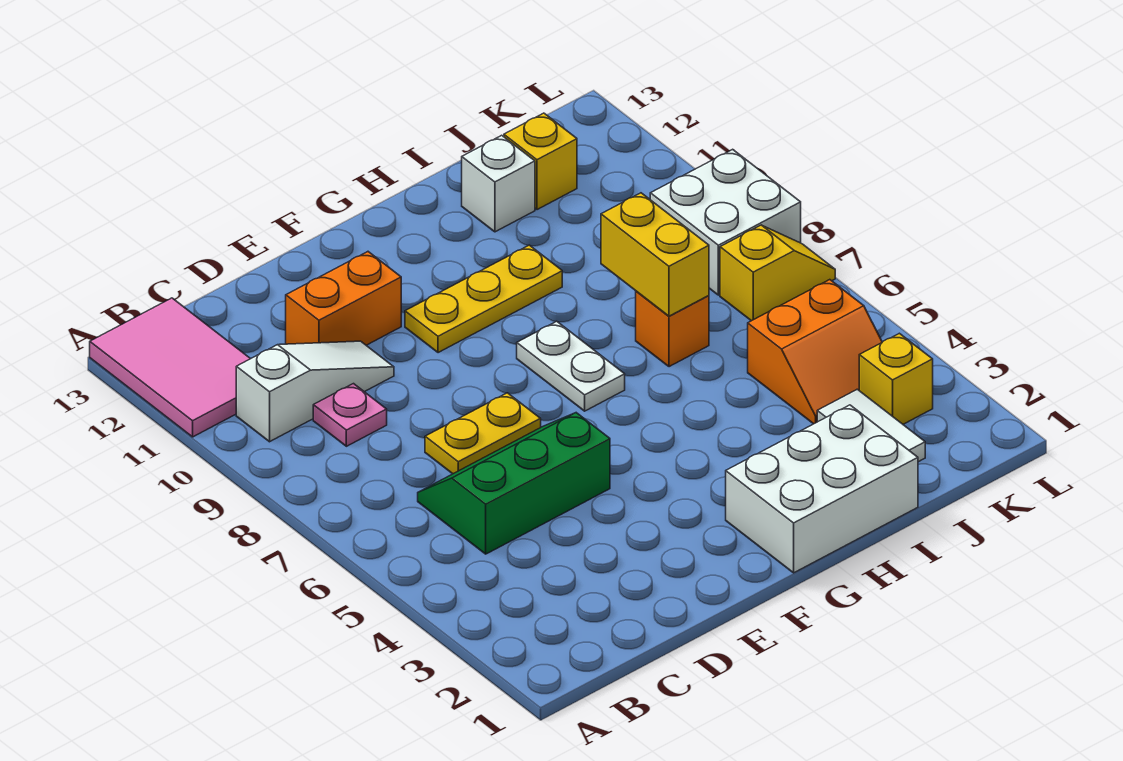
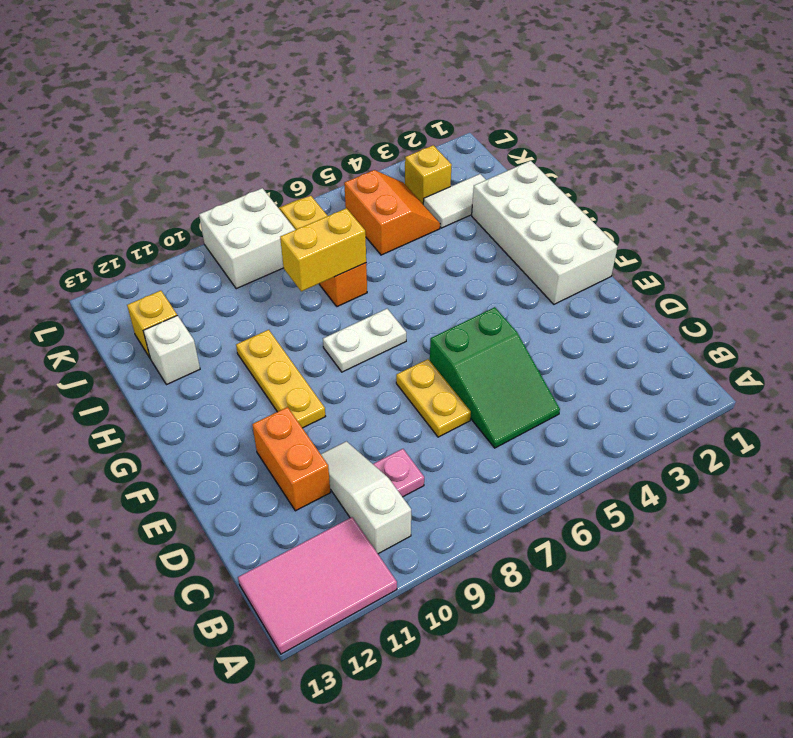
green slope C5:E6 level 1 top 5 -> green slope C5:E6 level 1 top E
white brick G1:I2 level 1 -> white brick F1:I2 level 1

